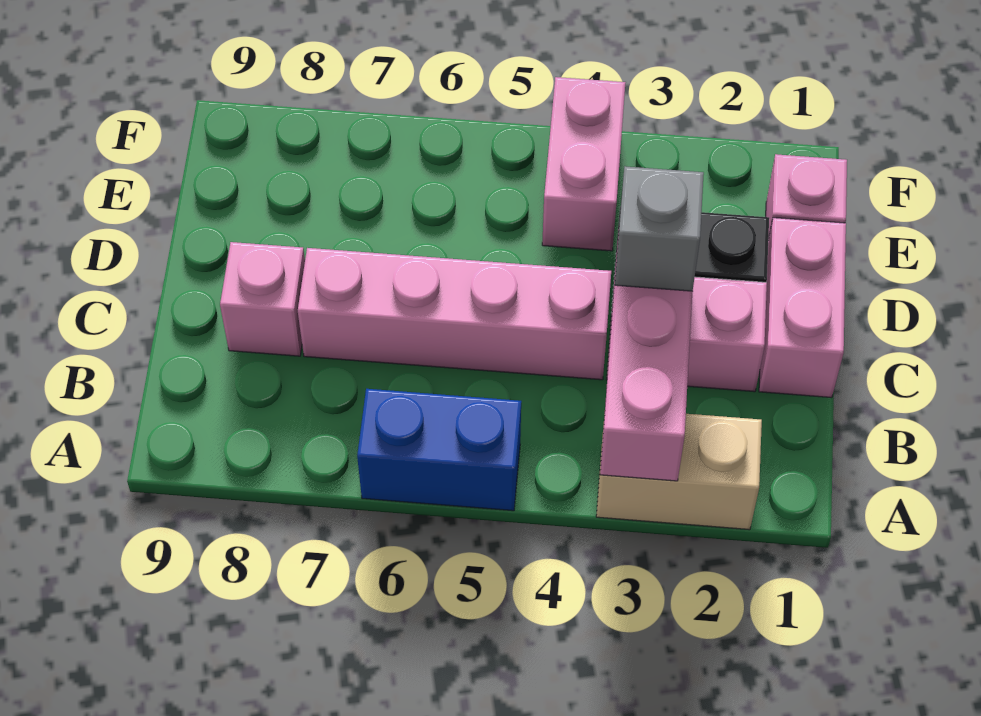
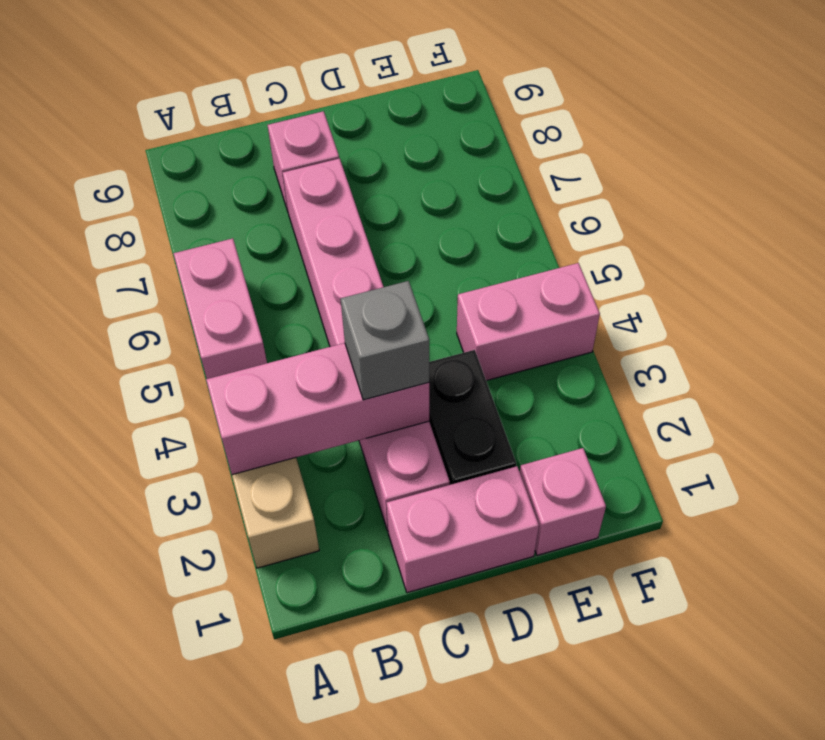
blue brick A5:A6 level 1 -> pink brick A5:A6 level 1

